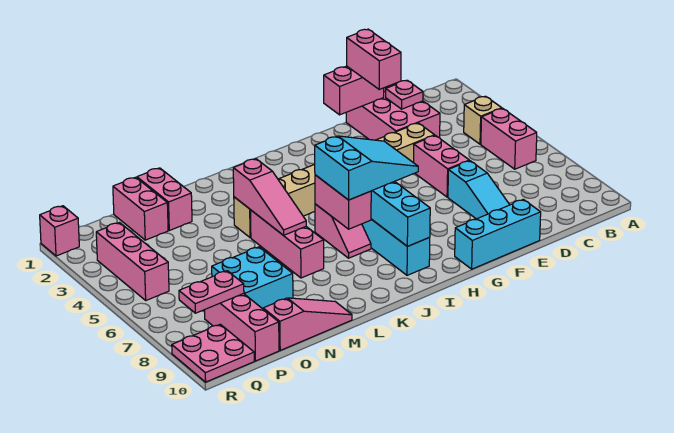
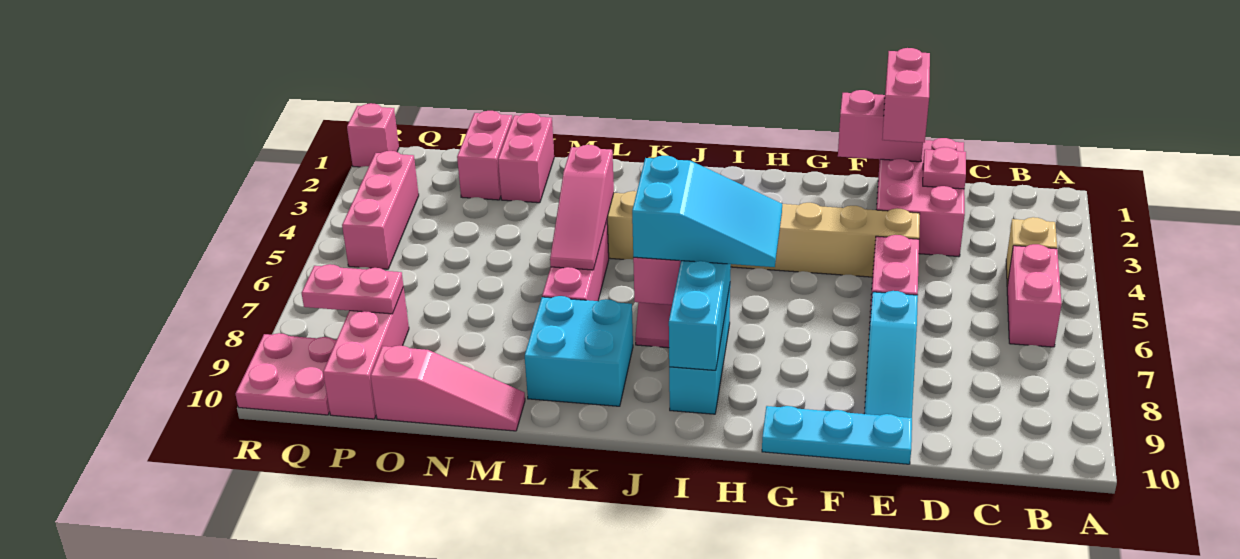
cyan brick E10:G10 level 1 -> cyan plate E10:G10 level 1
cyan brick N7:O8 level 1 -> cyan brick K8:L9 level 1

